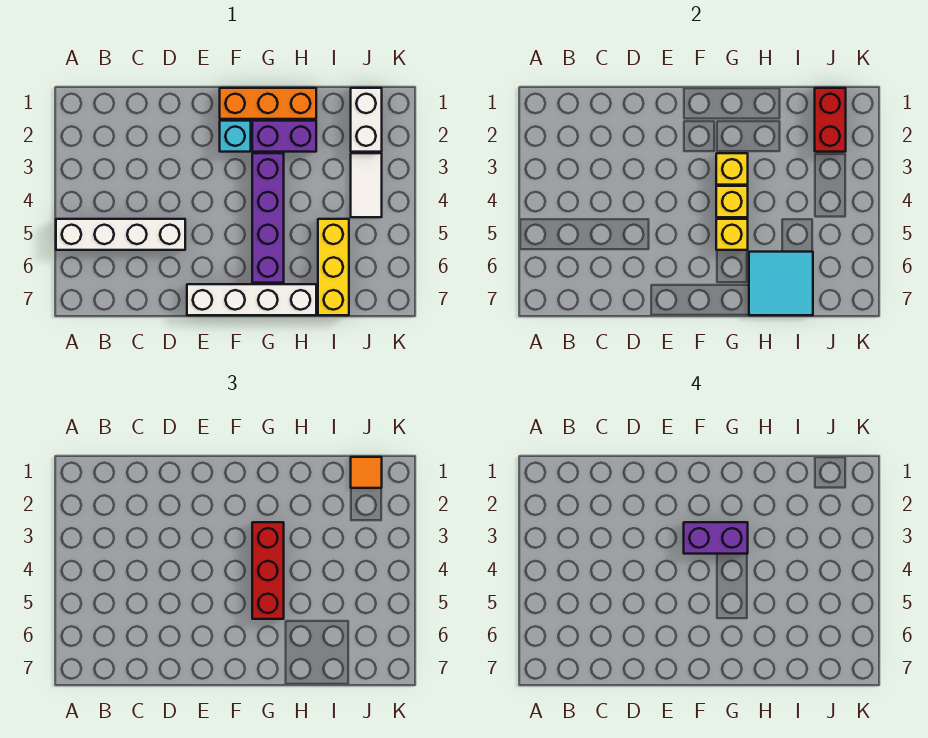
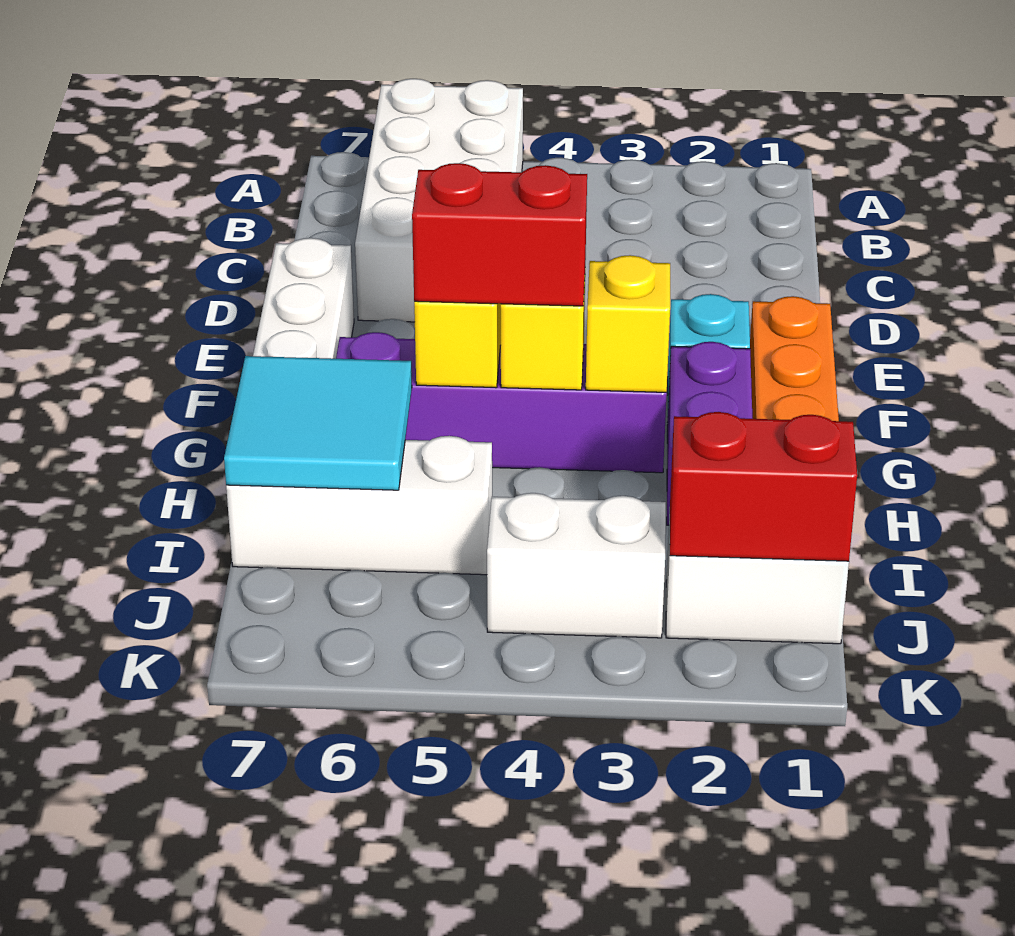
white brick A5:D5 level 1 -> white brick A5:D6 level 1
purple brick F3:G3 level 4 -> none
red brick G3:G5 level 3 -> red brick G4:G5 level 3
yellow brick I5:I7 level 1 -> white brick I5:I7 level 1
orange tile J1 level 3 -> none
white tile J3:J4 level 1 -> white brick J3:J4 level 1

